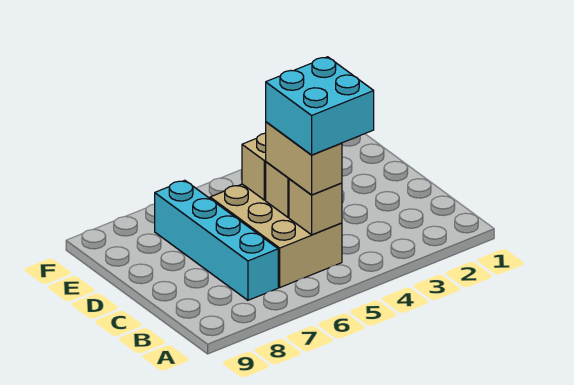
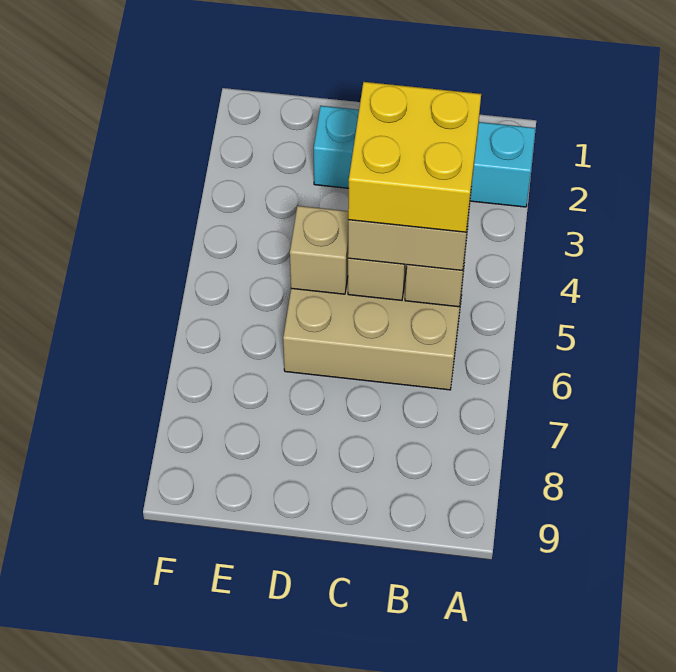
cyan brick B4:C5 level 4 -> yellow brick B4:C5 level 4
cyan brick B7:E7 level 1 -> cyan brick A2:D2 level 1

